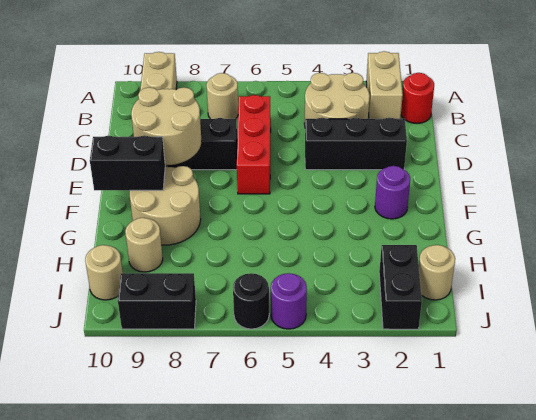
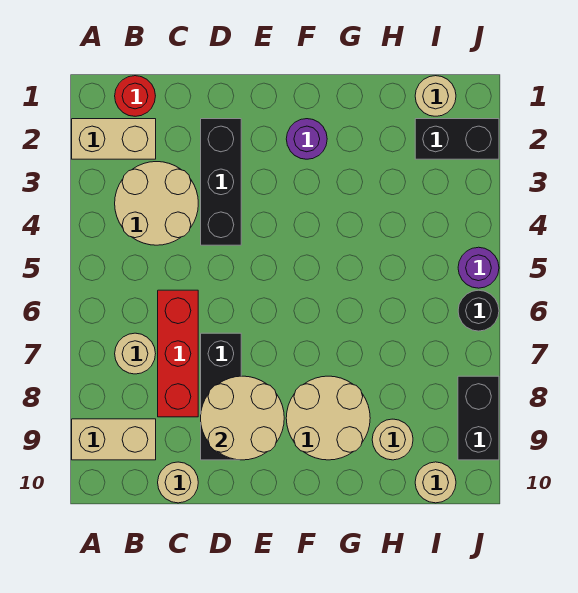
red brick C6:E6 level 1 -> red brick C6:C8 level 1
none -> tan round brick C10 level 1
black brick F9:F10 level 2 -> none

